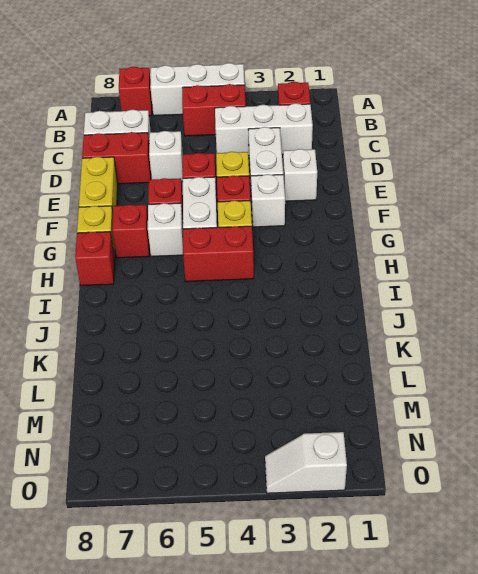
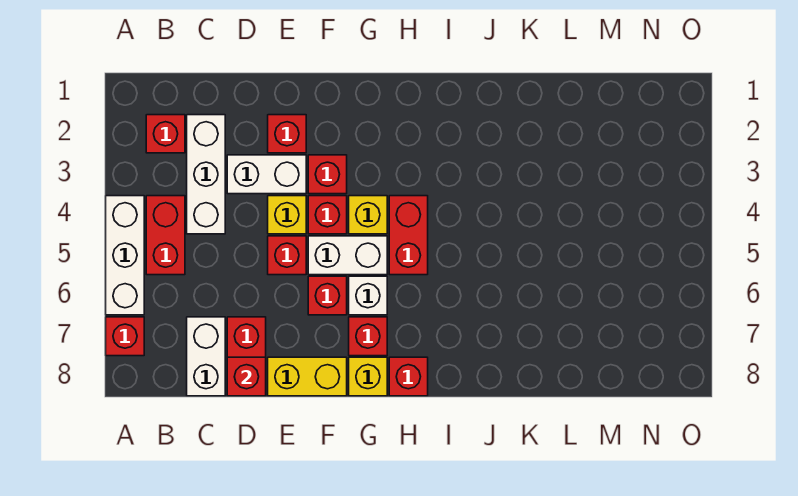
white brick D6 level 1 -> none
none -> red brick D8 level 2
white brick E2 level 1 -> red brick E2 level 1
white brick F3 level 1 -> red brick F3 level 1
white slope O2:O3 level 1 top 2 -> none

